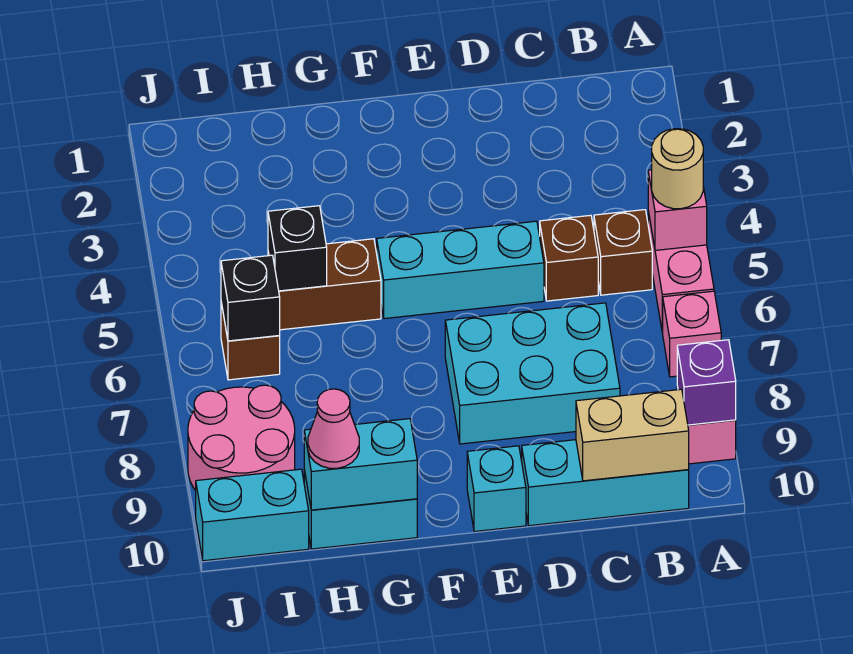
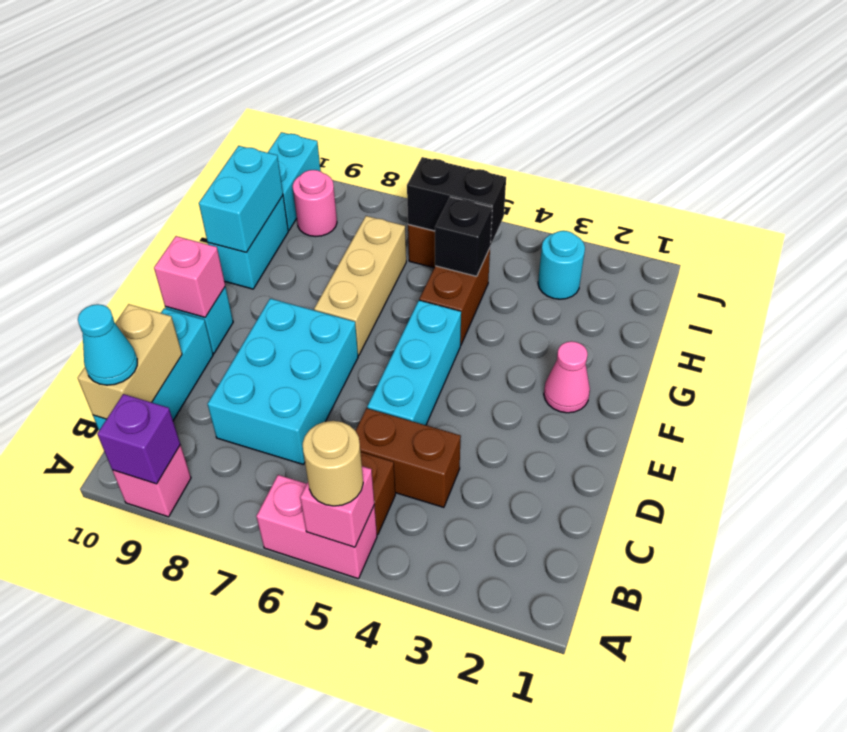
pink brick A7 level 1 -> pink brick E10 level 2
none -> cyan cone B10 level 3
brown brick C5 level 1 -> brown brick C4:C5 level 1
none -> tan brick F7:H7 level 1
pink cone H10 level 3 -> pink cone F2 level 1
none -> cyan round brick I3 level 1
black brick I6 level 2 -> black brick I5:I6 level 2
pink round brick I8:J9 level 1 -> pink round brick I9 level 1

